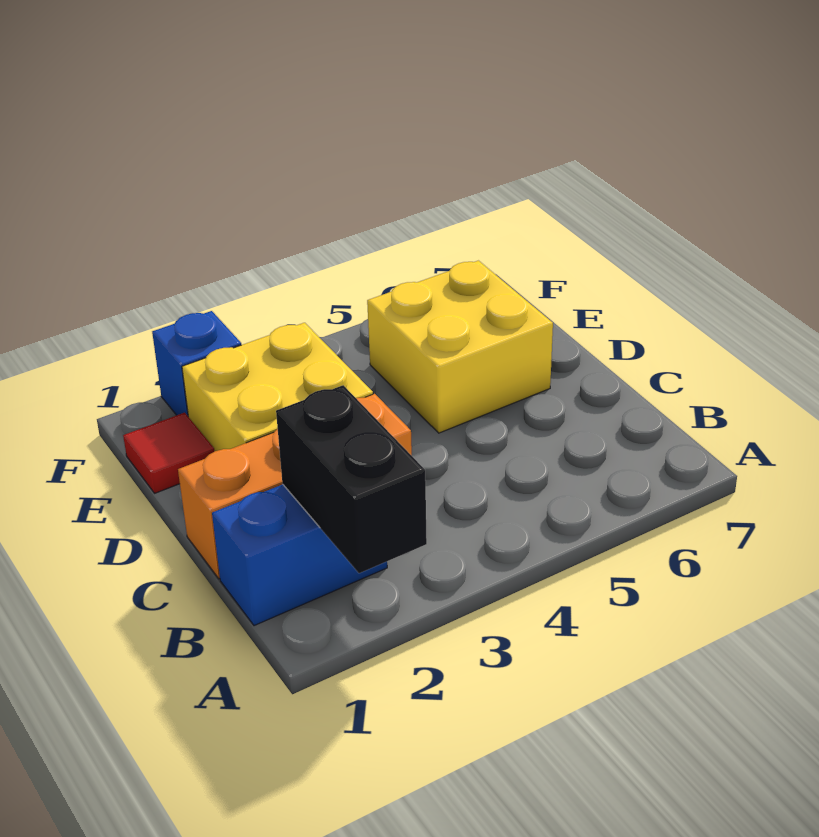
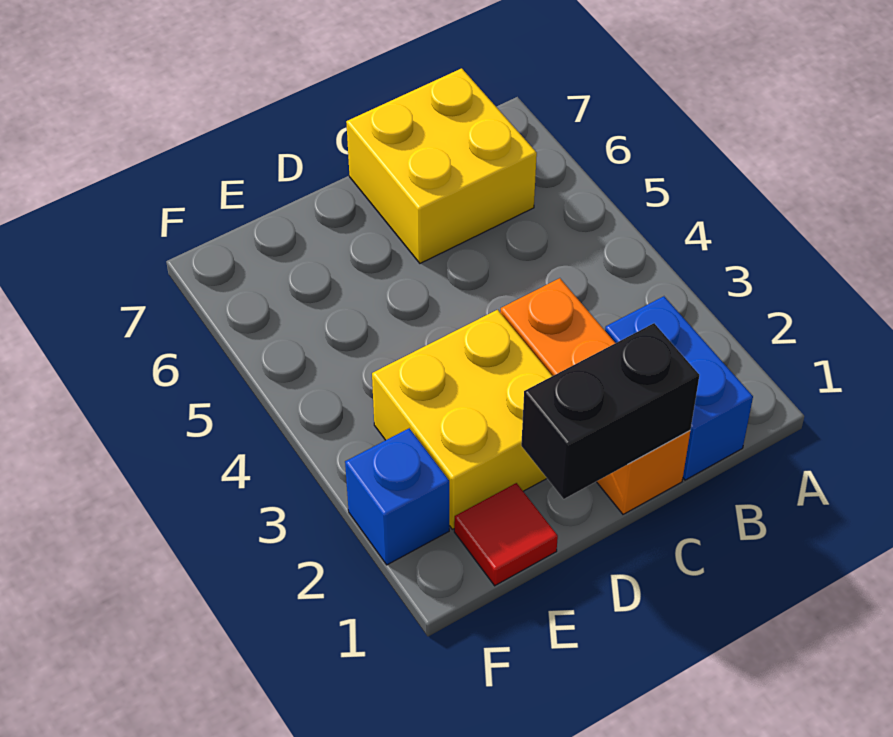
black brick A2:B2 level 2 -> black brick C1:D1 level 2
yellow brick D5:E6 level 1 -> yellow brick B6:C7 level 1

